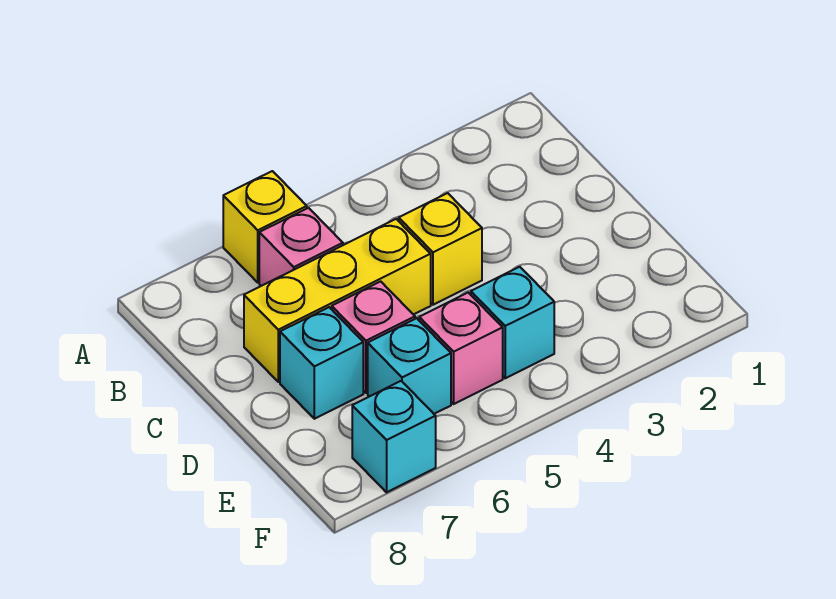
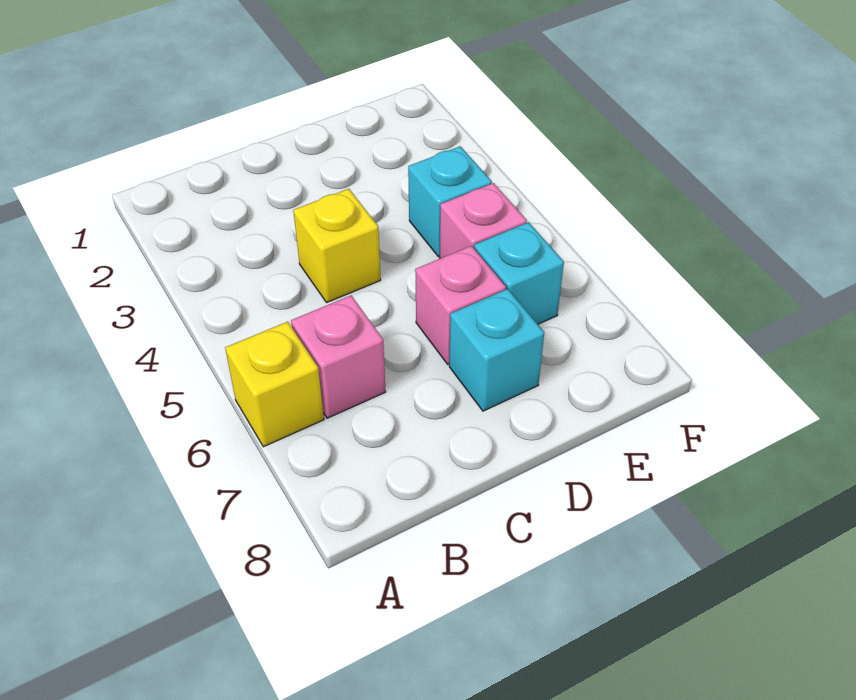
yellow brick C5:C7 level 1 -> none
cyan brick F7 level 1 -> none

